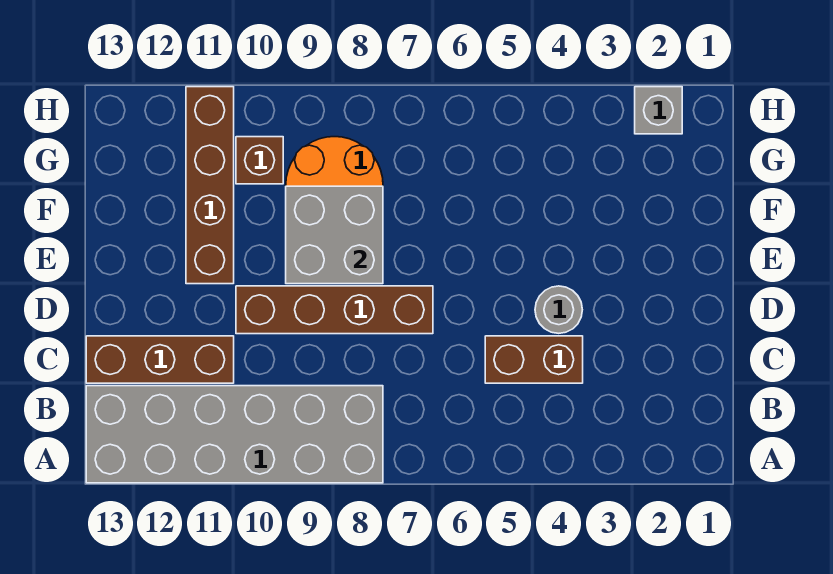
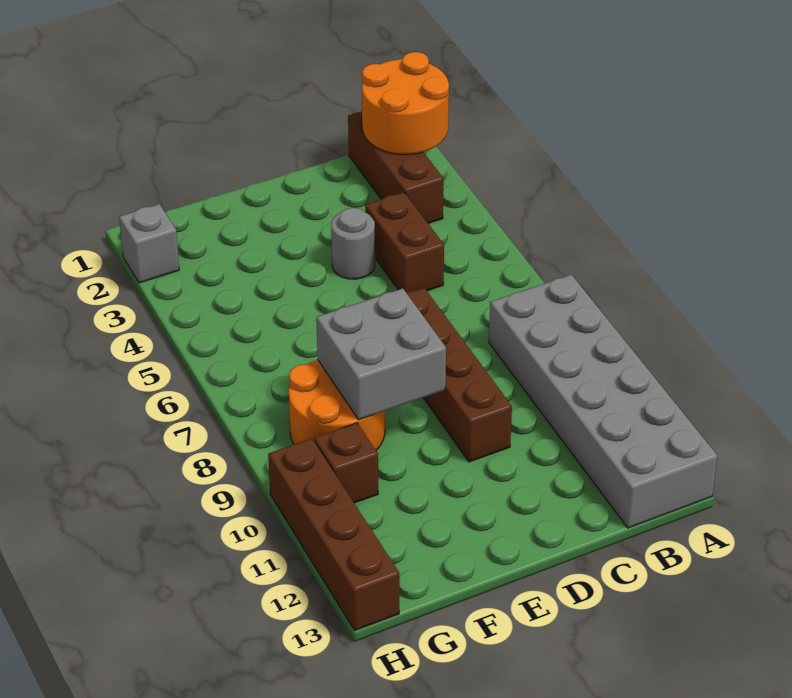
none -> orange round brick A1:B2 level 2
brown brick C11:C13 level 1 -> brown brick B1:B3 level 1
brown brick E11:H11 level 1 -> brown brick H10:H13 level 1

